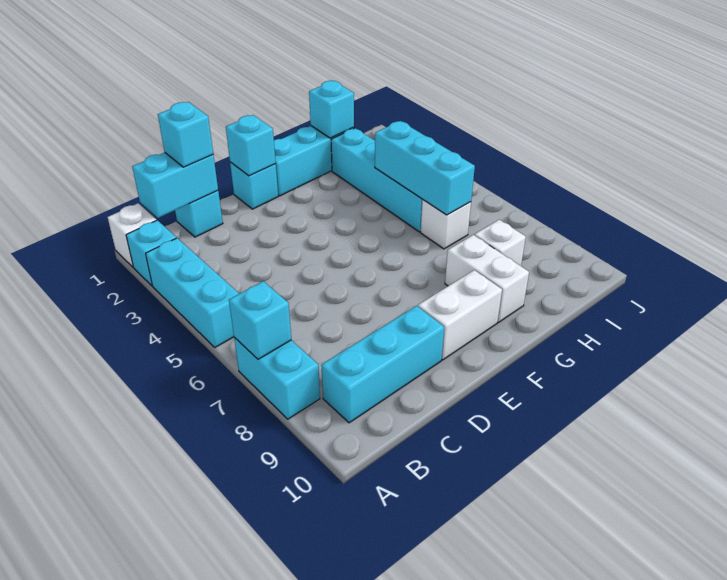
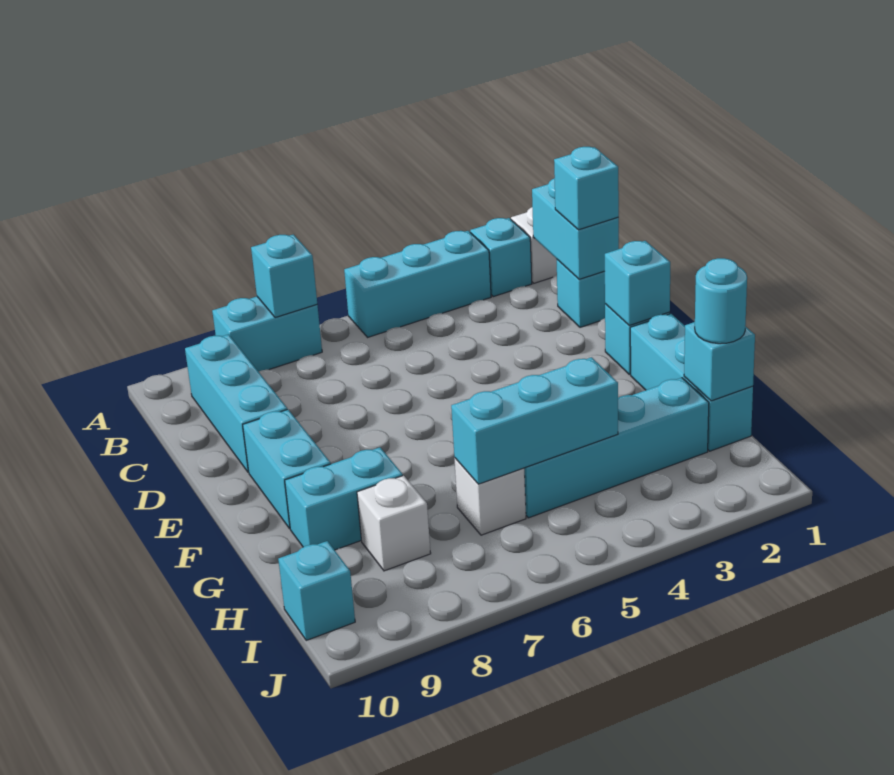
white brick E9:F9 level 1 -> cyan brick E9:F9 level 1
white brick G8:G9 level 1 -> cyan brick G8:G9 level 1
none -> cyan round brick H1 level 3
none -> cyan brick I10 level 1

